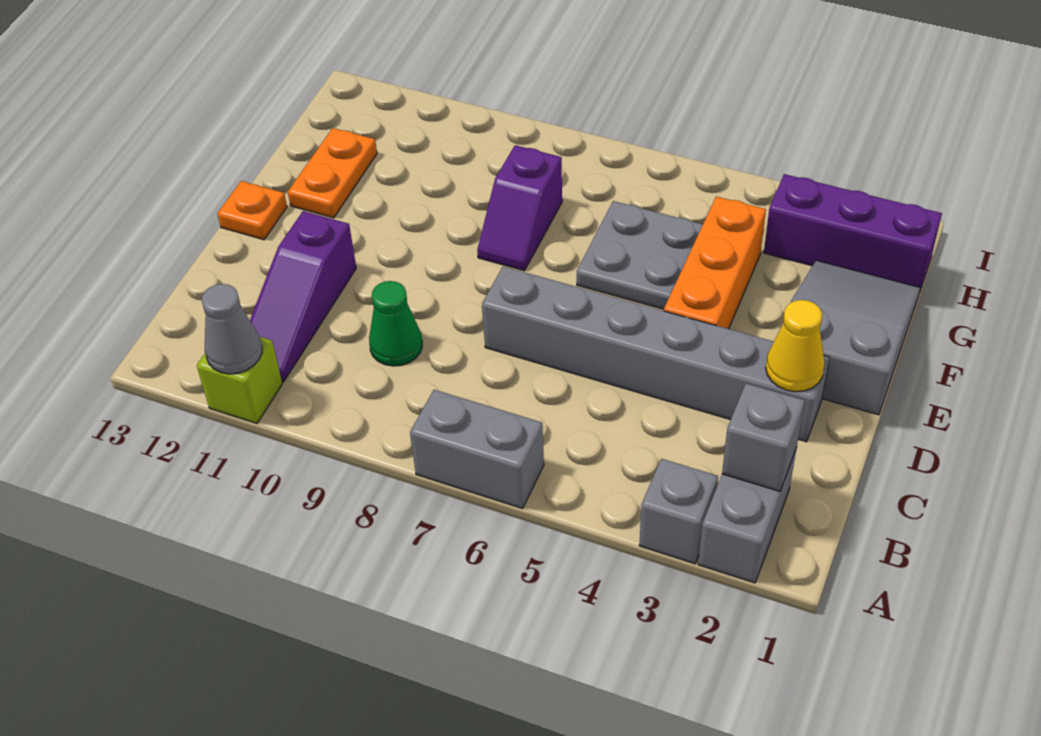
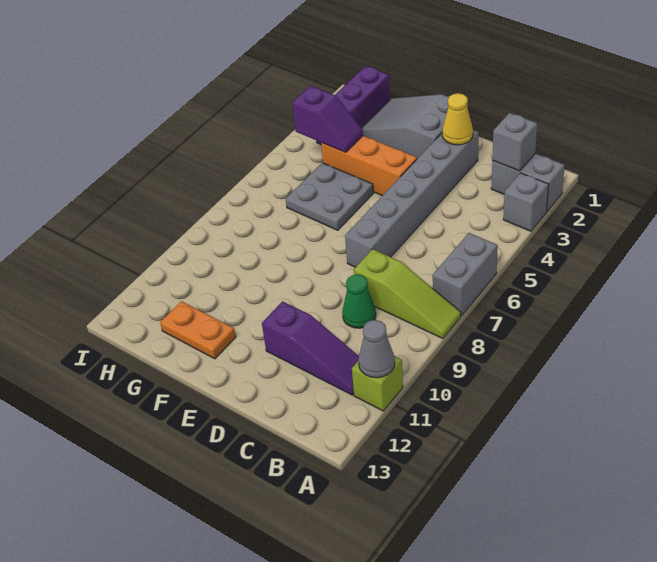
none -> lime slope A8:C8 level 1 top C
orange plate E13 level 1 -> none
purple slope F8:G8 level 1 top G -> purple slope G4:H4 level 2 top H

